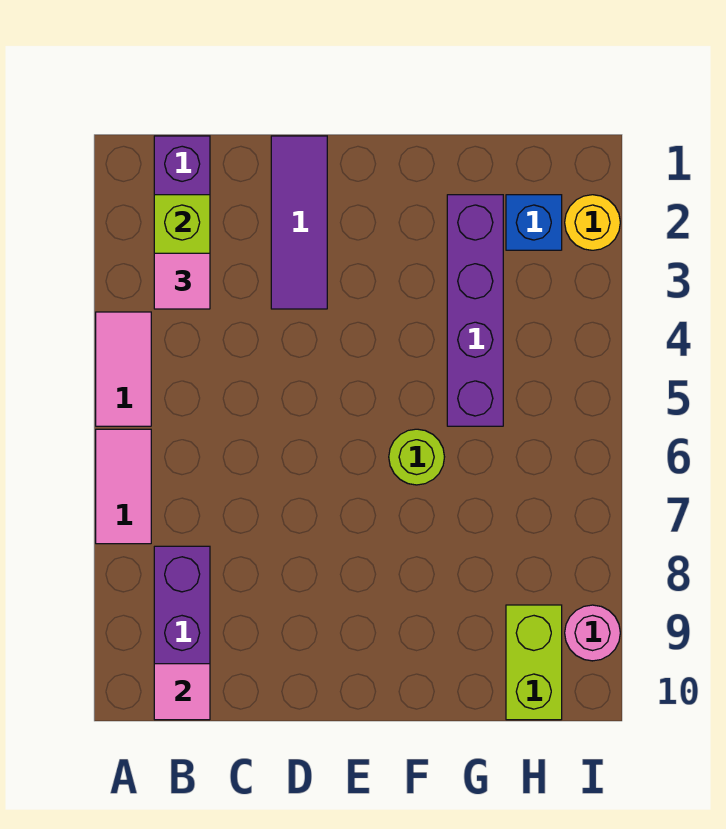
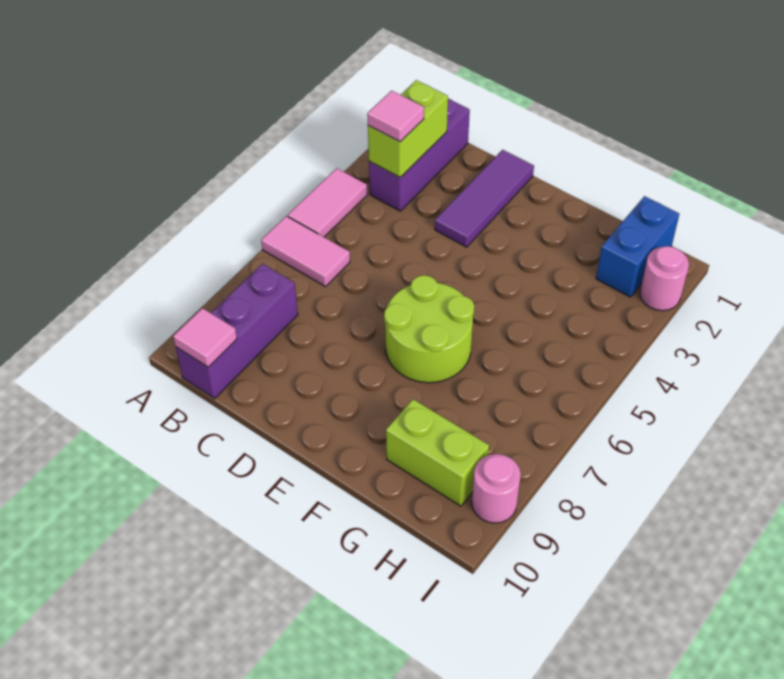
pink tile A6:A7 level 1 -> pink tile A6:B6 level 1
lime round brick F6 level 1 -> lime round brick E6:F7 level 1
purple brick G2:G5 level 1 -> none
blue brick H2 level 1 -> blue brick H1:H2 level 1
lime brick H9:H10 level 1 -> lime brick G9:H9 level 1
yellow round brick I2 level 1 -> pink round brick I2 level 1

